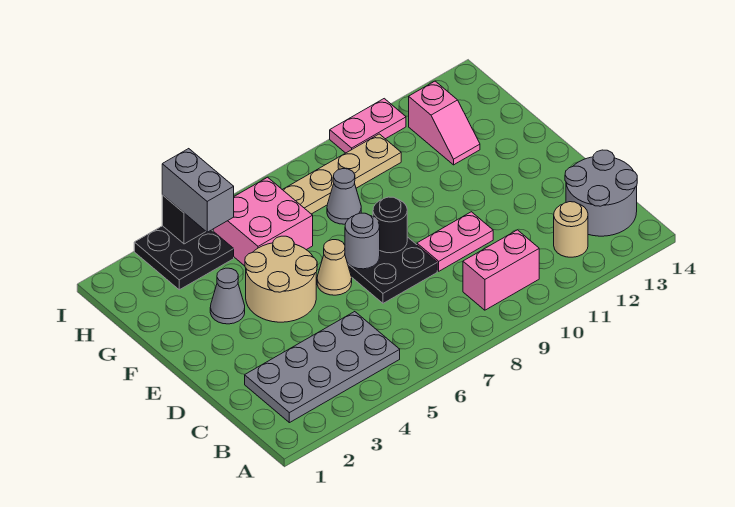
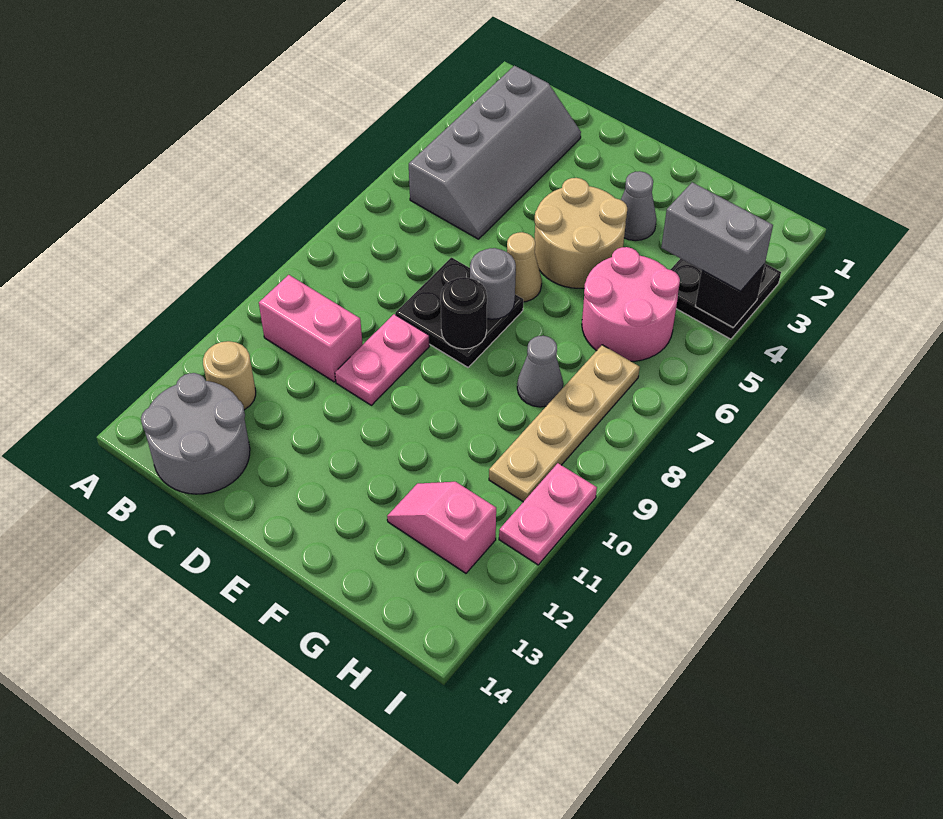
grey plate B2:C5 level 1 -> grey slope B2:C5 level 1 top B
pink brick B9:B10 level 1 -> pink brick B10:C10 level 1
pink brick G5:H6 level 1 -> pink round brick G5:H6 level 1

